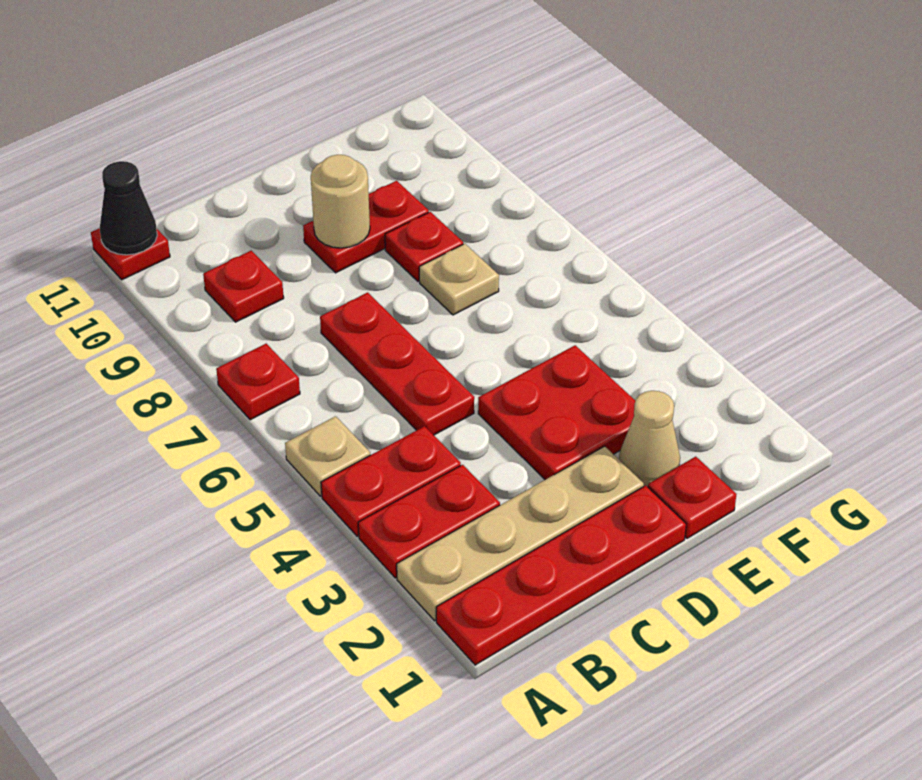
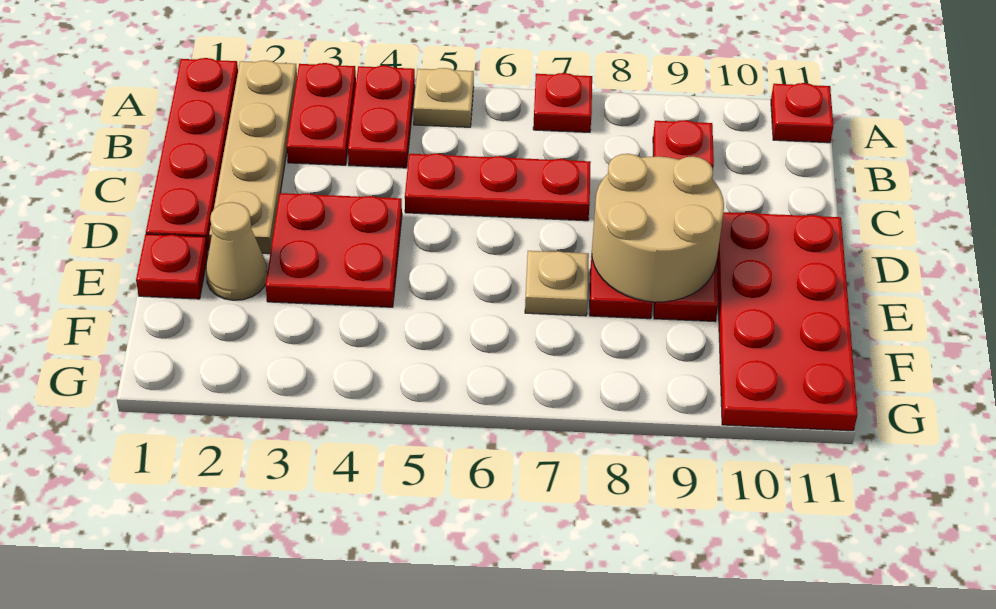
black cone A11 level 2 -> none
tan round brick D9 level 2 -> tan round brick D8:E9 level 2
none -> red plate D10:G11 level 1

